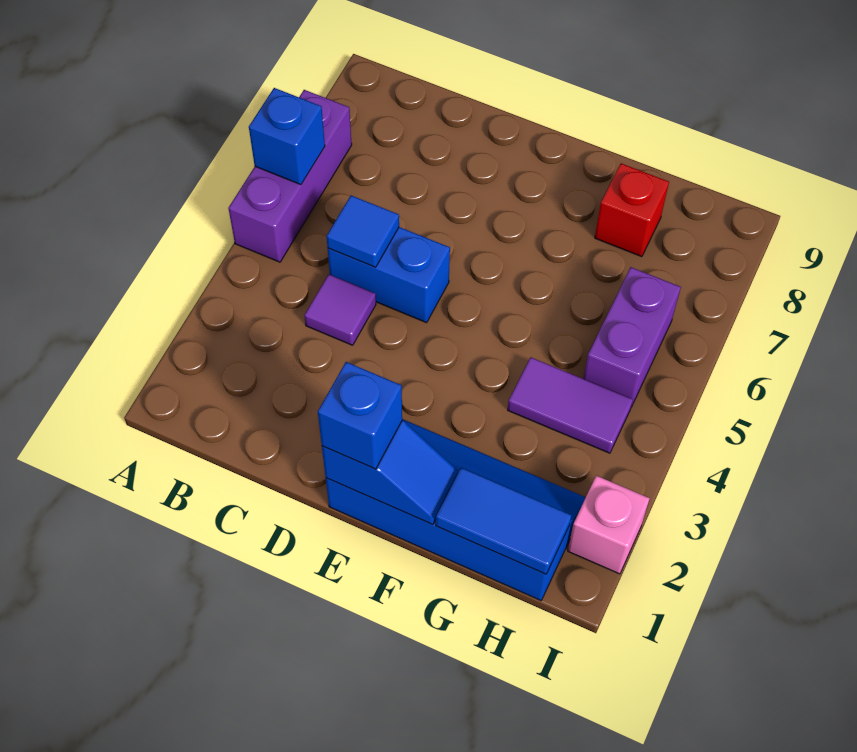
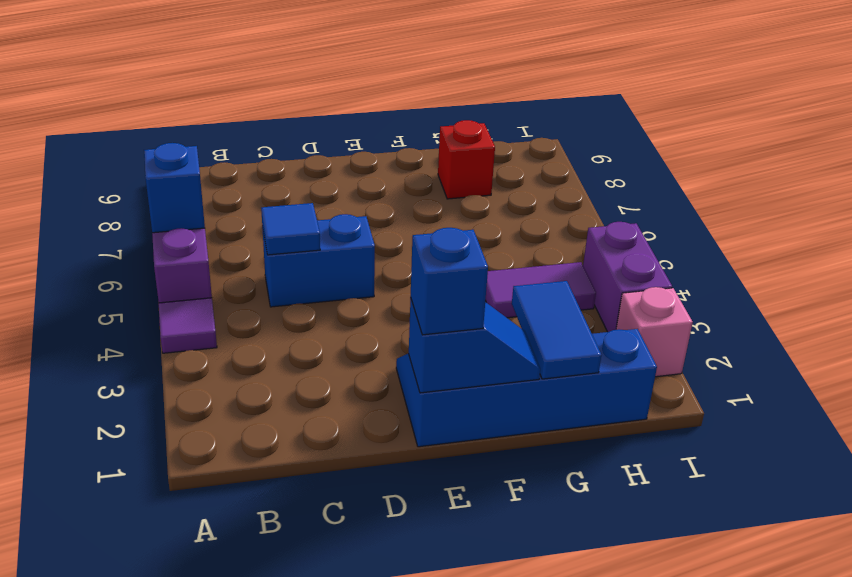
purple tile C4 level 1 -> purple tile A4 level 1
blue tile G1:H1 level 2 -> blue tile G1:G2 level 2
purple brick H5:H6 level 1 -> purple brick I3:I4 level 1

